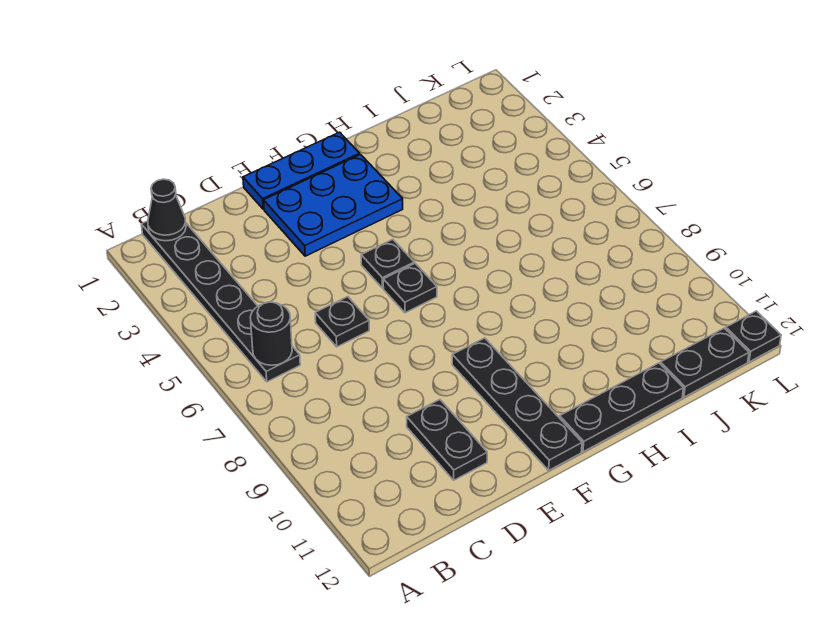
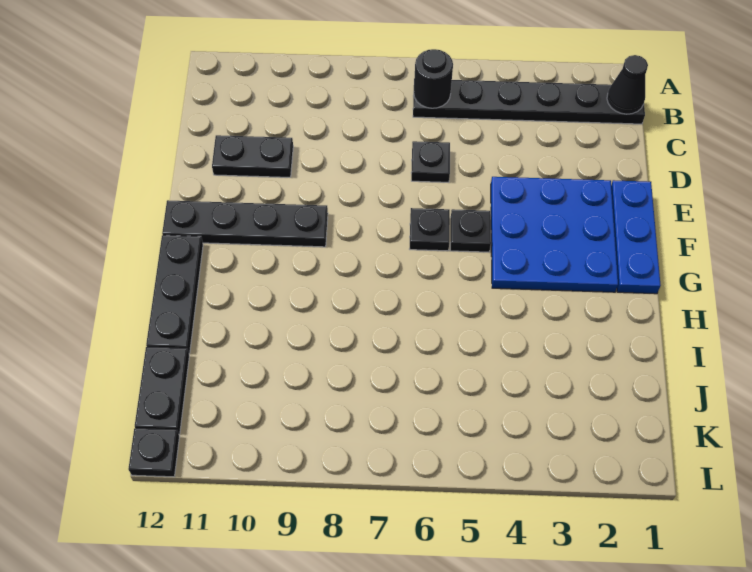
blue plate E2:G3 level 1 -> blue plate E2:G4 level 1

